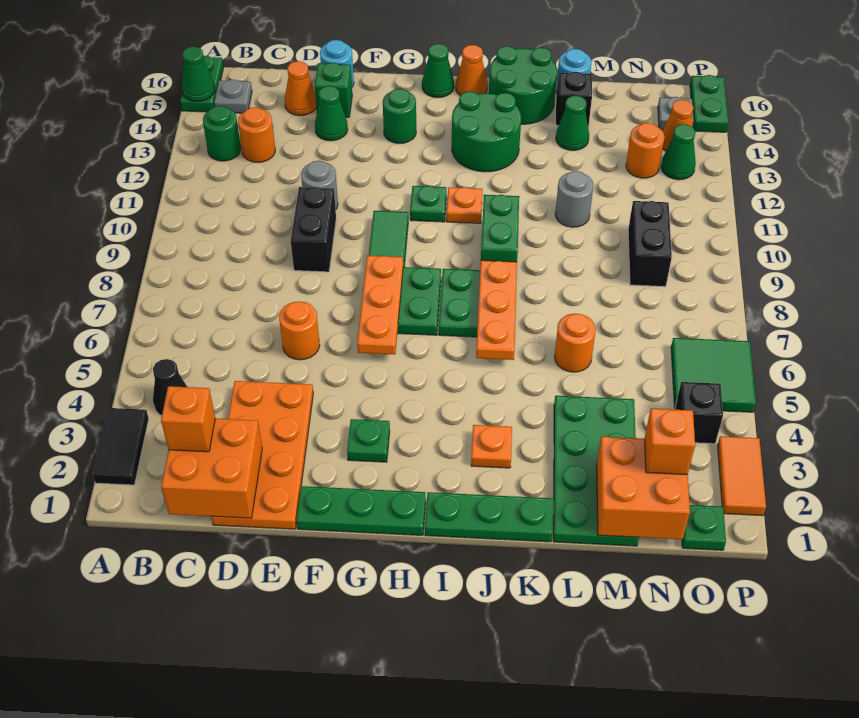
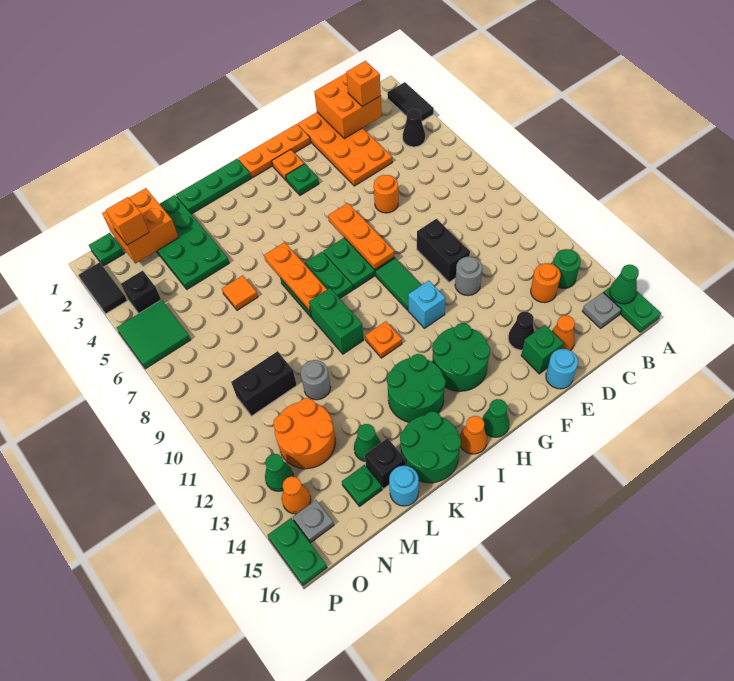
green cone E14 level 1 -> black cone E14 level 1
green plate F1:H1 level 1 -> orange plate F1:H1 level 1
none -> cyan brick G11 level 1
green round brick G14 level 1 -> green round brick G13:H14 level 1
green plate H11 level 1 -> green plate M15 level 1
orange plate J3 level 1 -> orange plate G2 level 1
orange round brick L6 level 1 -> orange tile L6 level 1
black brick N9:N10 level 1 -> black brick M10:N10 level 1
orange round brick N13 level 1 -> orange round brick M12:N13 level 1
orange tile P2:P3 level 1 -> black tile P2:P3 level 1

